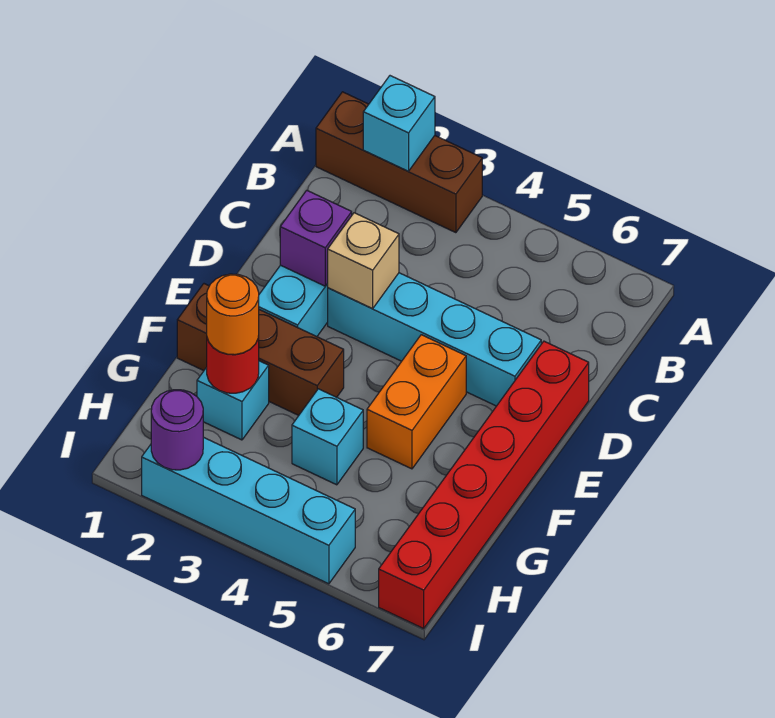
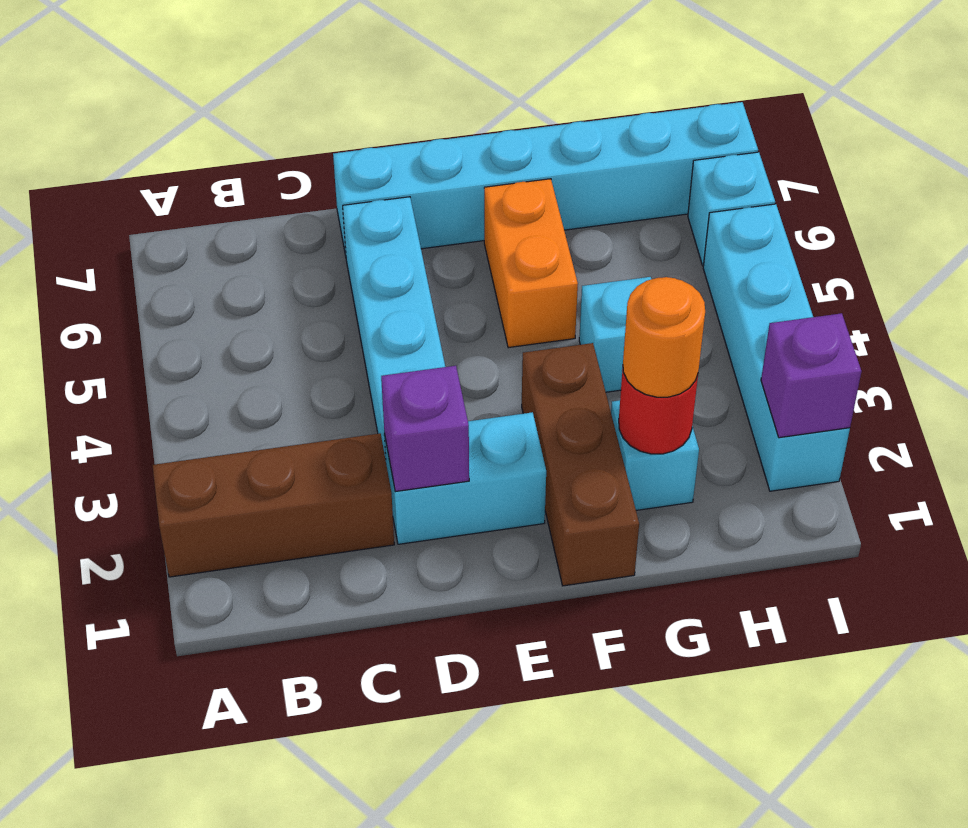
brown brick A1:A3 level 1 -> brown brick A2:C2 level 1
cyan brick A2 level 2 -> cyan brick I6 level 1
tan brick D3 level 2 -> none
red brick D7:I7 level 1 -> cyan brick D7:I7 level 1
orange brick E5:F5 level 1 -> orange brick F5:F6 level 1
purple round brick I2 level 2 -> purple brick I2 level 2

